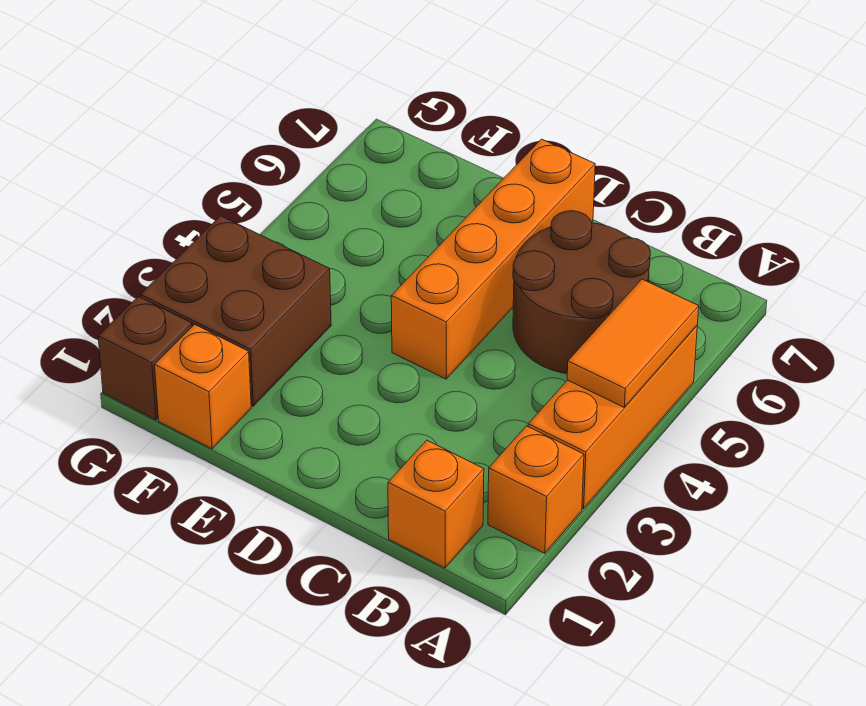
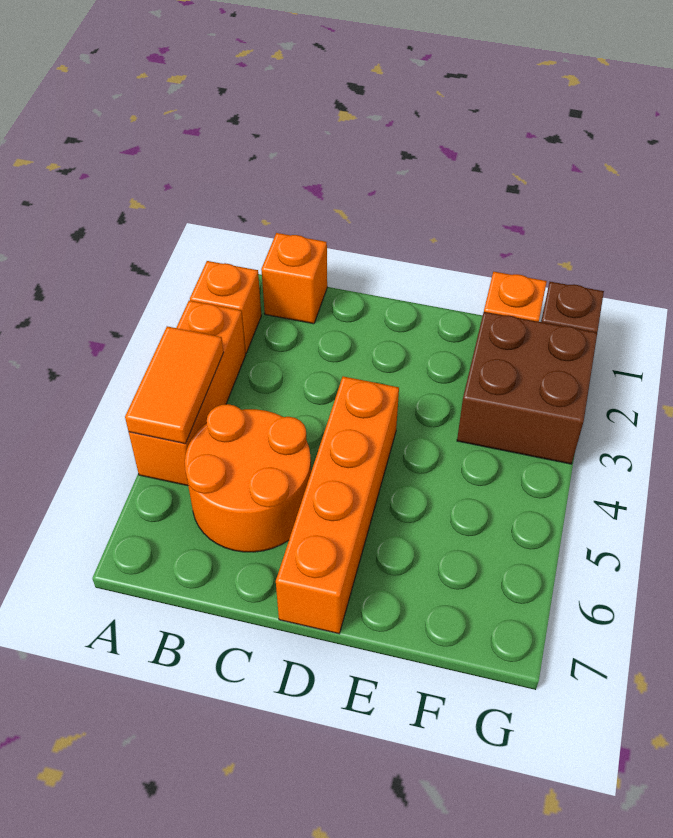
brown round brick B5:C6 level 1 -> orange round brick B5:C6 level 1

